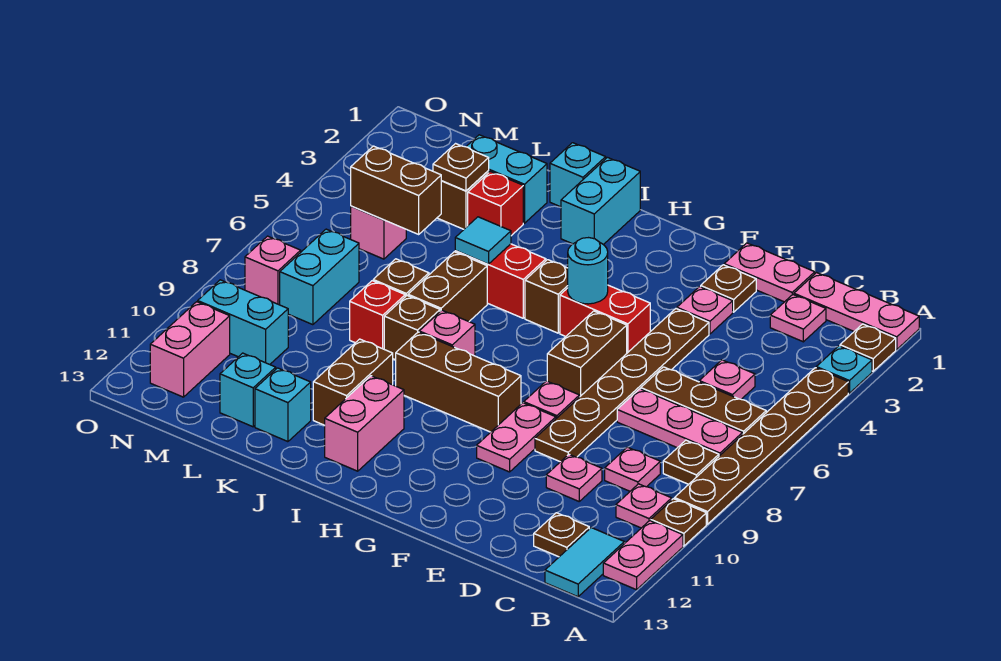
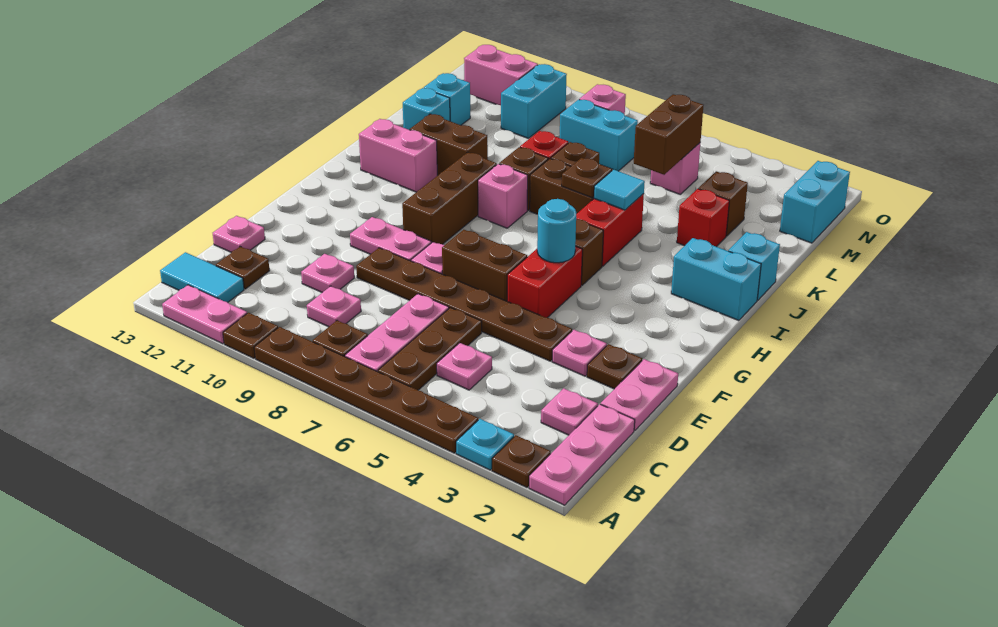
pink plate B10 level 1 -> pink plate D13 level 1
cyan brick K2:L2 level 1 -> cyan brick M1:N1 level 1
brown plate L3 level 2 -> brown plate J6 level 2

